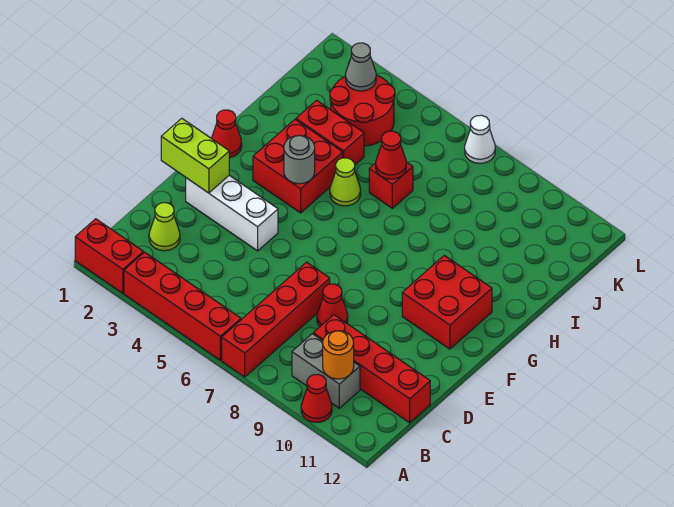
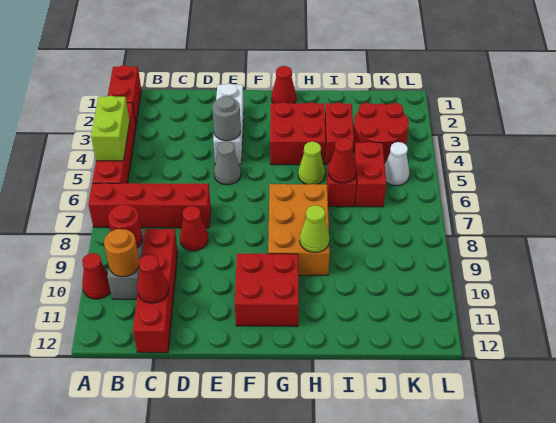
none -> red round brick B9 level 2
lime cone C2 level 1 -> lime cone H9 level 2
none -> red cone C11 level 2
lime brick E1:E2 level 2 -> lime brick A4:A5 level 2
grey round brick G4 level 2 -> grey round brick E4 level 2
none -> orange brick G7:H9 level 1
none -> red brick J5:J6 level 1
grey cone K3 level 2 -> grey cone E5 level 1
white cone L7 level 1 -> white cone K5 level 1

